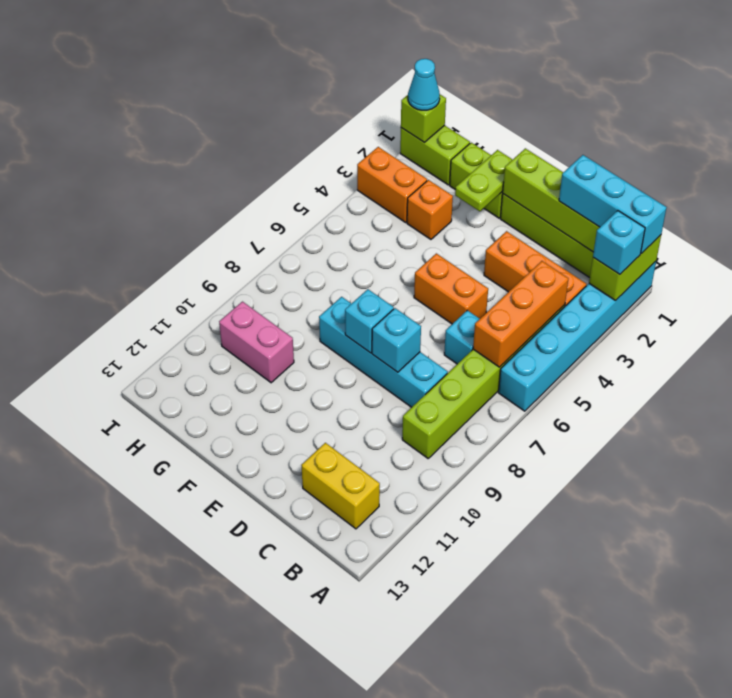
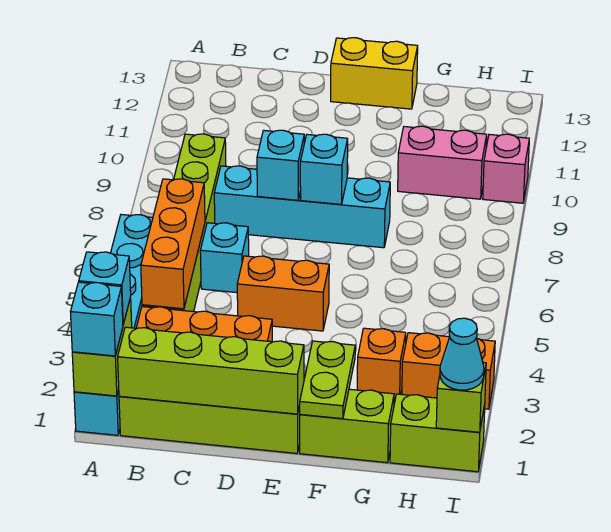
cyan brick A1:C1 level 3 -> cyan brick A1 level 3
yellow brick B12:C12 level 1 -> yellow brick E13:F13 level 1
none -> pink brick I10 level 1

